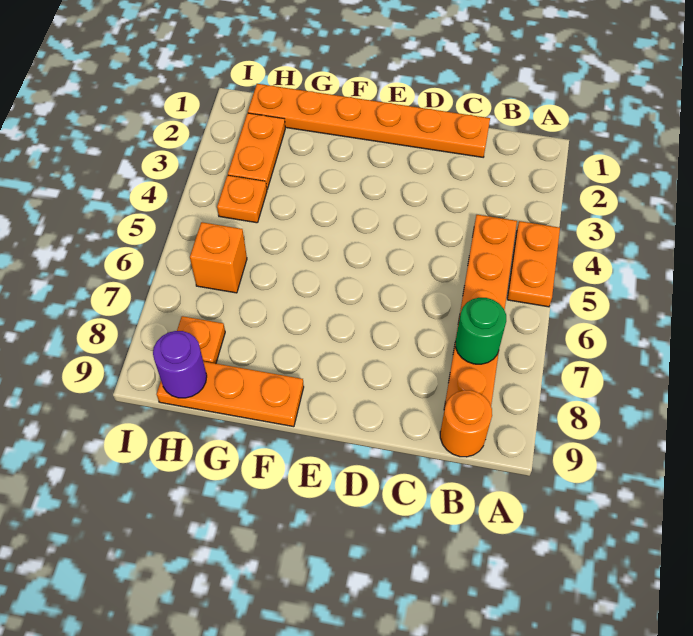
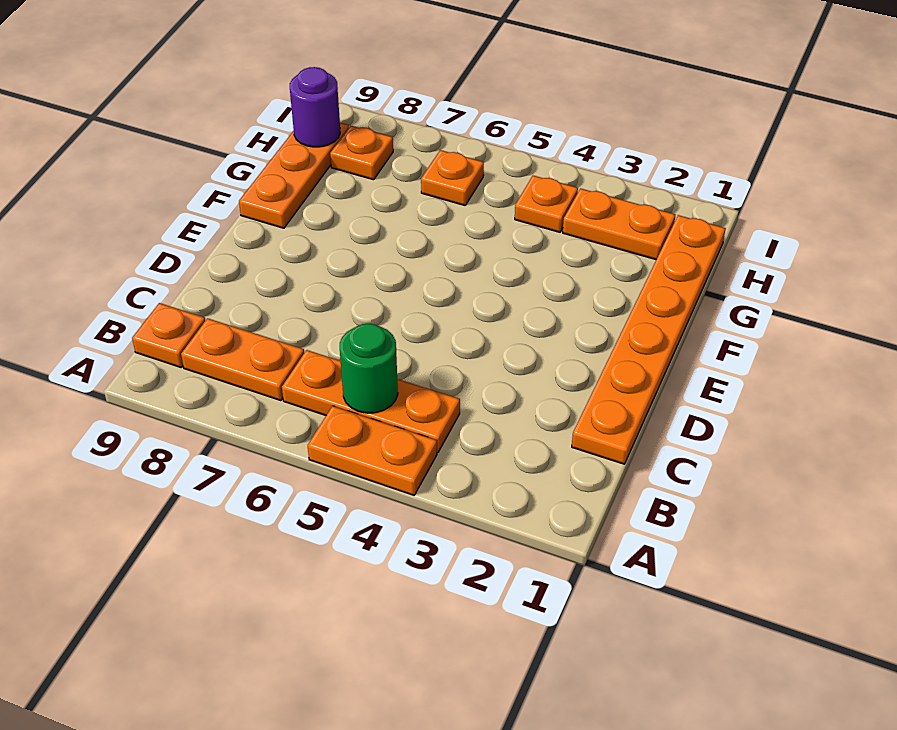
green round brick B7 level 2 -> green round brick B5 level 2
orange round brick B9 level 1 -> orange plate B9 level 1
orange brick H6 level 1 -> orange plate H6 level 1

